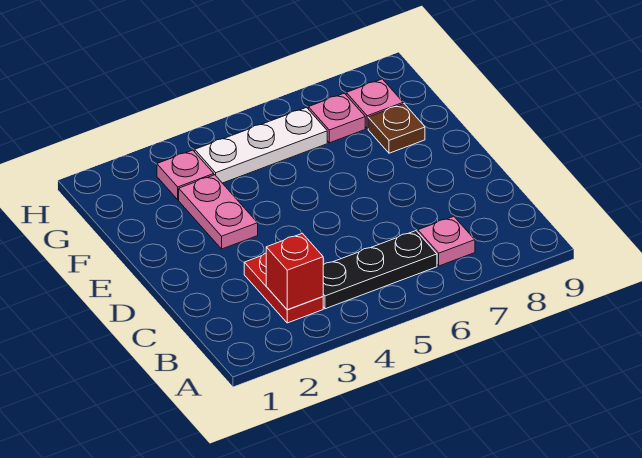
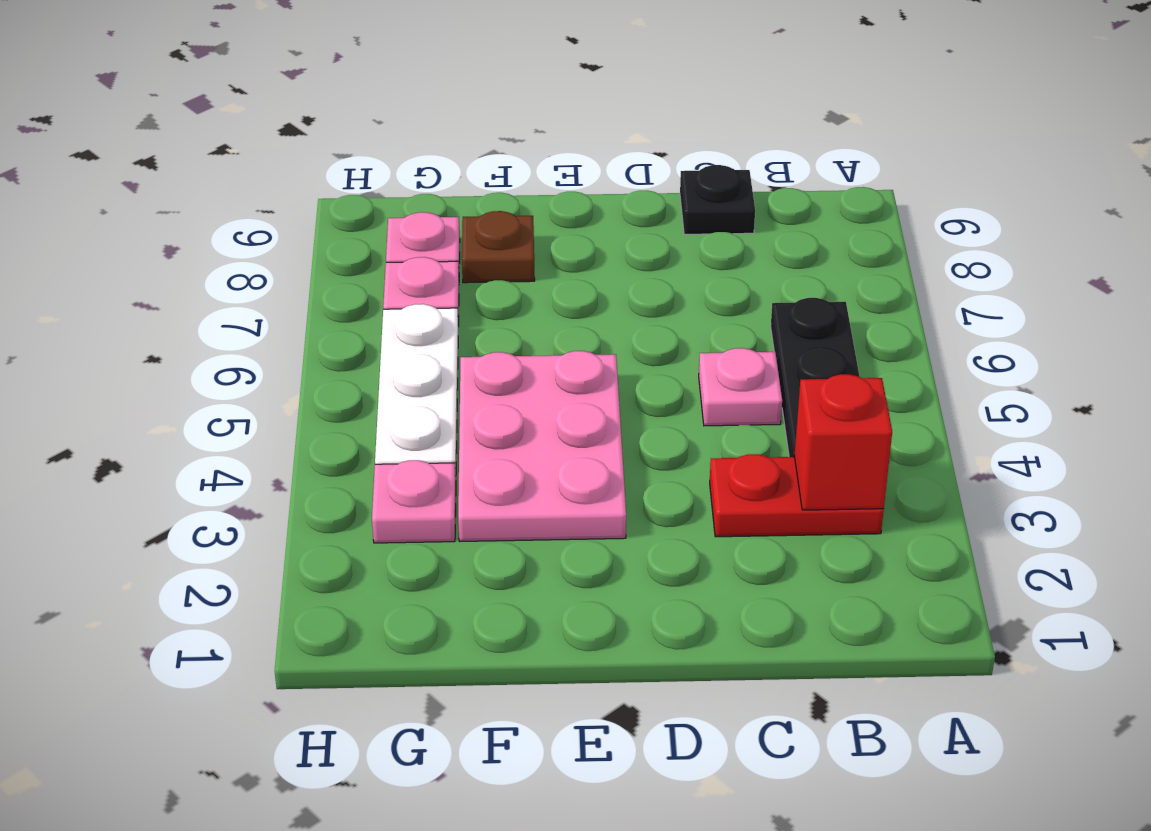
pink plate B7 level 1 -> pink plate C5 level 1
none -> black plate C9 level 1
pink plate E3:F3 level 1 -> pink plate E3:F5 level 1

